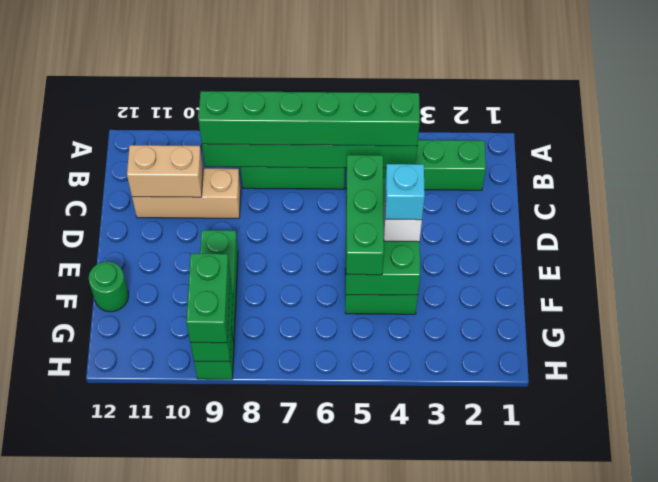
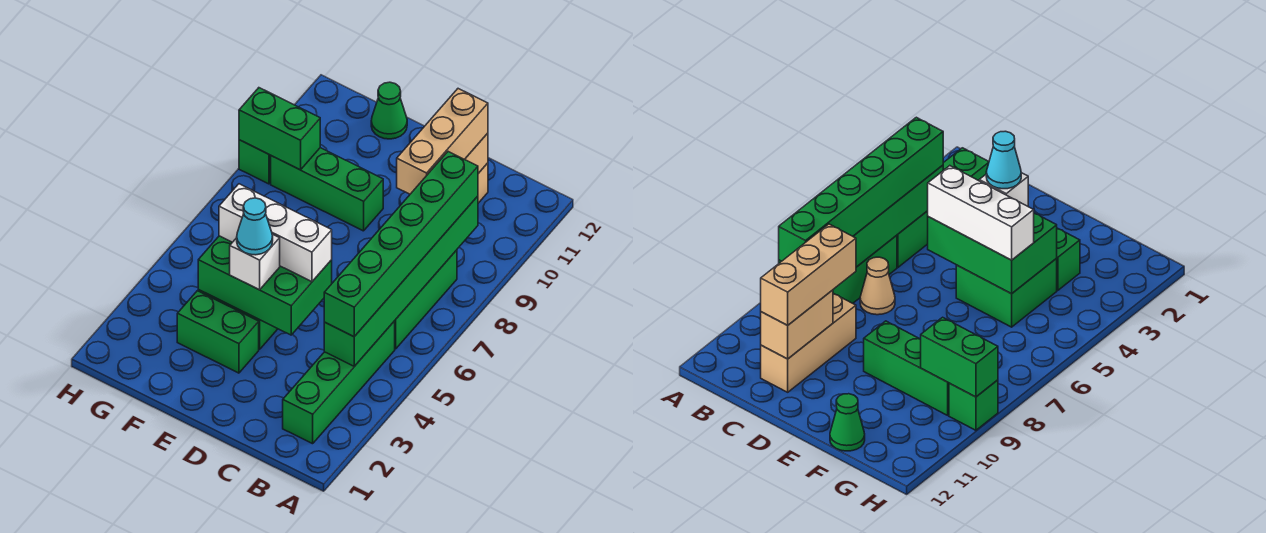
none -> tan cone C7 level 1
none -> tan brick C9:C11 level 3
green brick D5:F5 level 3 -> white brick D5:F5 level 3
cyan brick E4 level 4 -> cyan cone E4 level 4
green round brick F12 level 1 -> green cone F12 level 1
green brick G9:H9 level 3 -> green brick E3:F3 level 1

